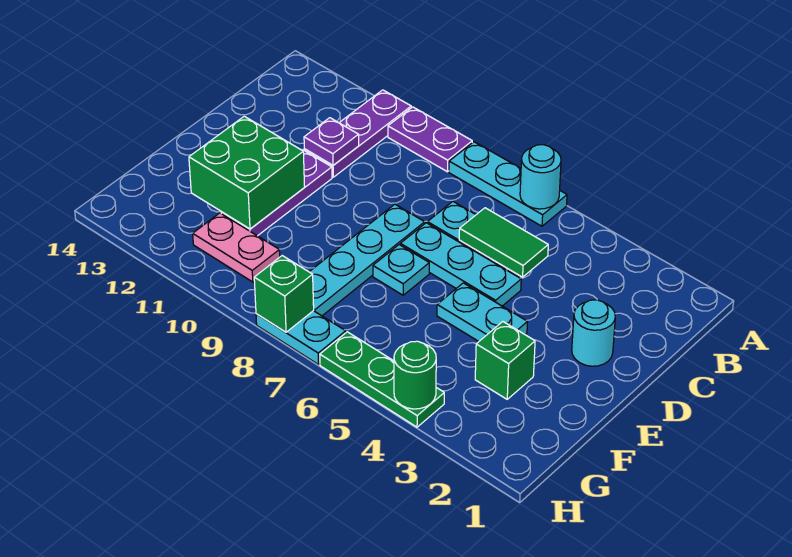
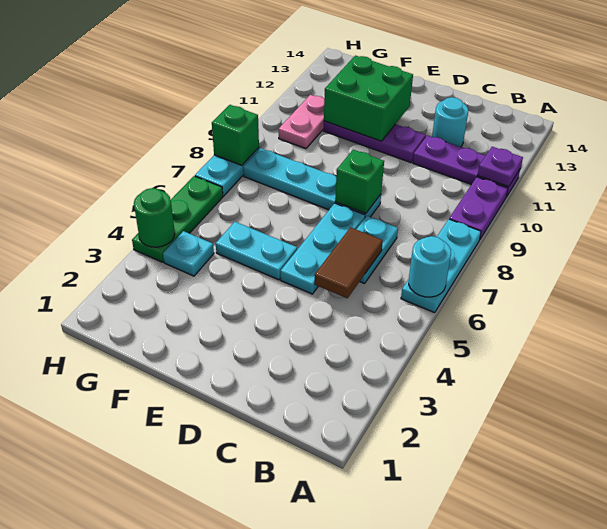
green tile C5:C6 level 2 -> brown tile C5:C6 level 2
purple plate C11 level 2 -> purple plate A11 level 2
cyan round brick D2 level 1 -> cyan round brick C12 level 1
cyan plate E4:E5 level 1 -> cyan plate E5:F5 level 1
cyan plate E7 level 1 -> cyan plate G4 level 1
green brick F3 level 1 -> green brick D8 level 2

